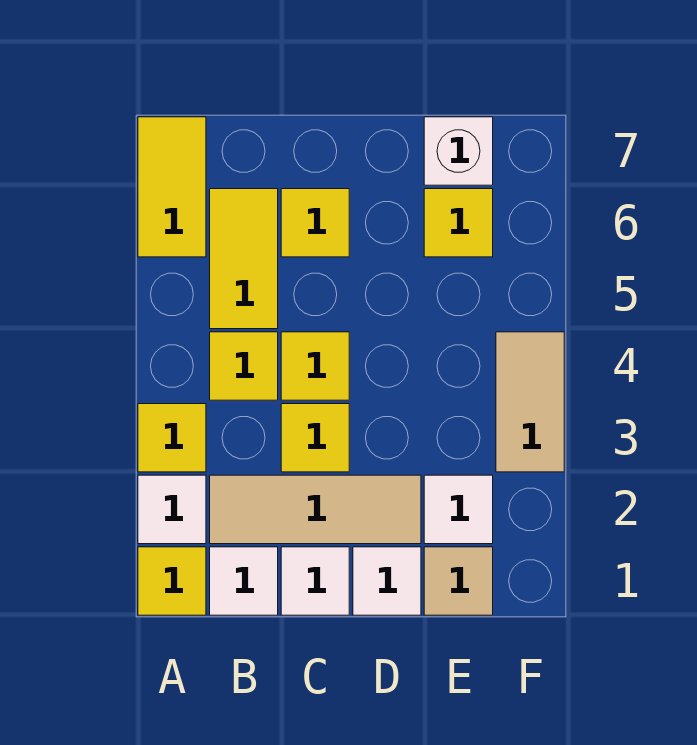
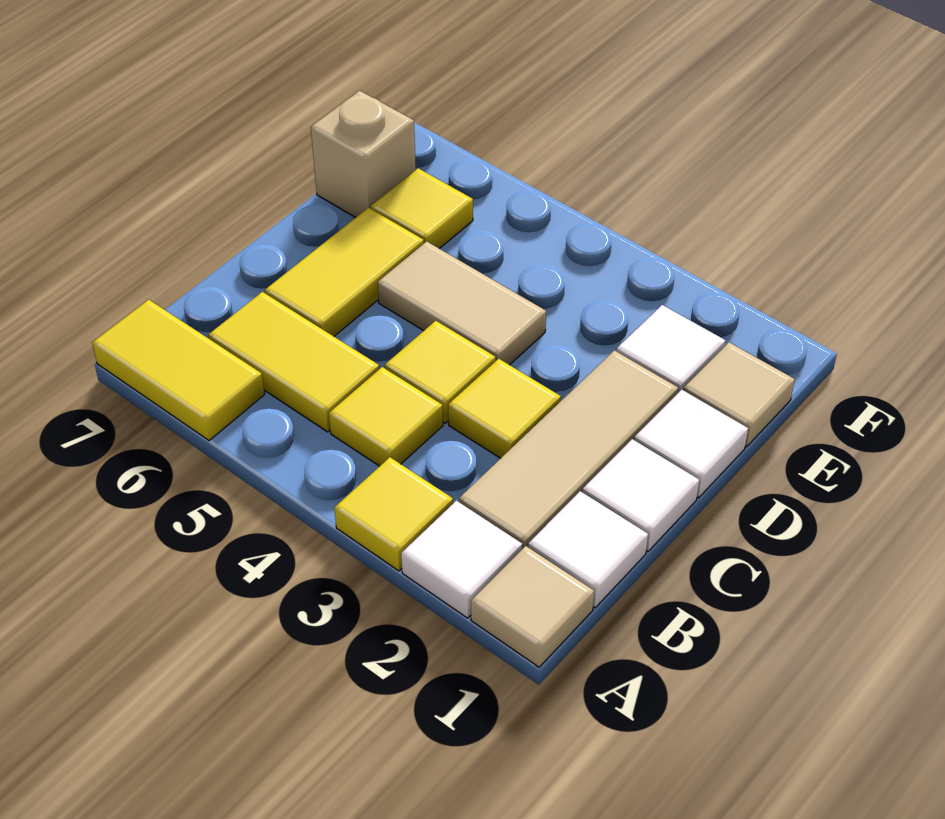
yellow tile A1 level 1 -> tan tile A1 level 1
yellow tile C6 level 1 -> yellow tile C6:D6 level 1
white brick E7 level 1 -> tan brick E7 level 1
tan tile F3:F4 level 1 -> tan tile D4:D5 level 1

